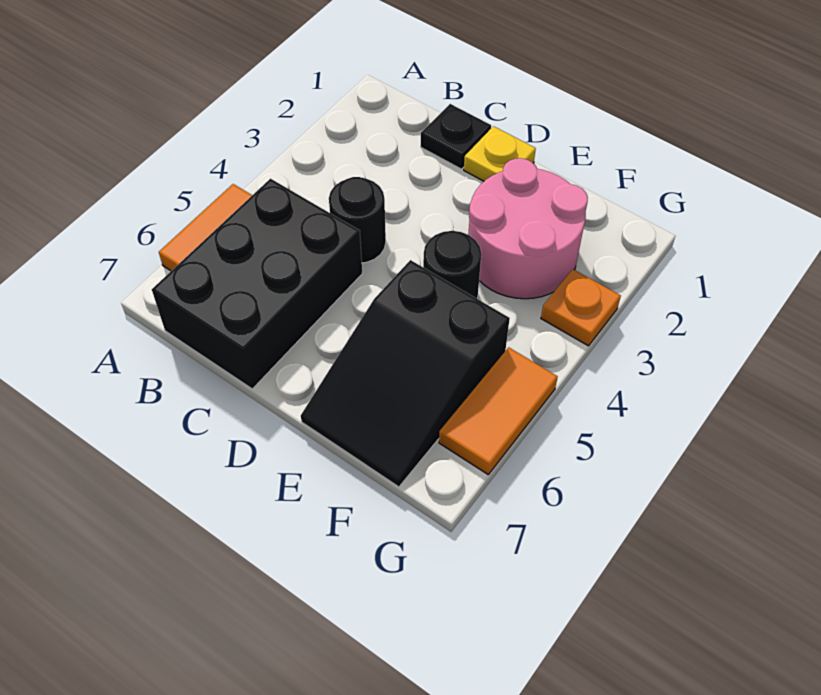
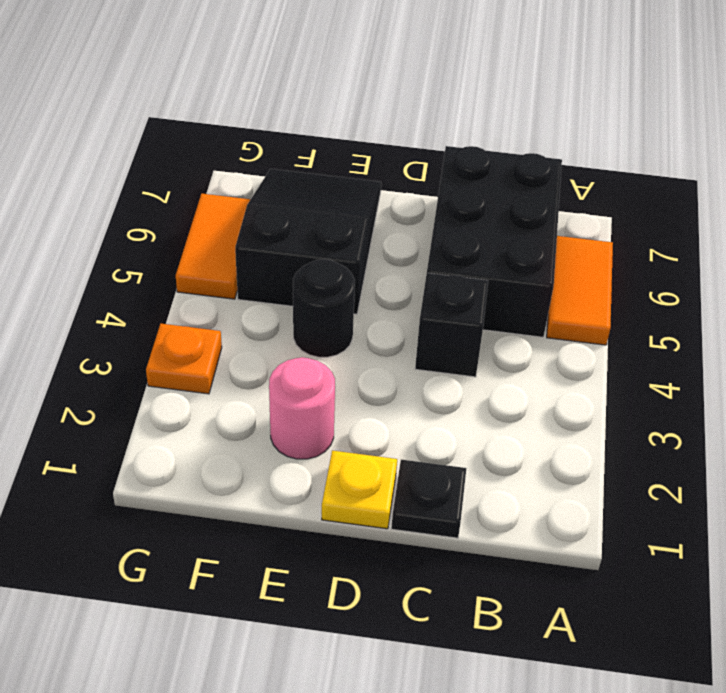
black round brick C4 level 1 -> black brick C4 level 1
pink round brick E2:F3 level 1 -> pink round brick E2 level 1

